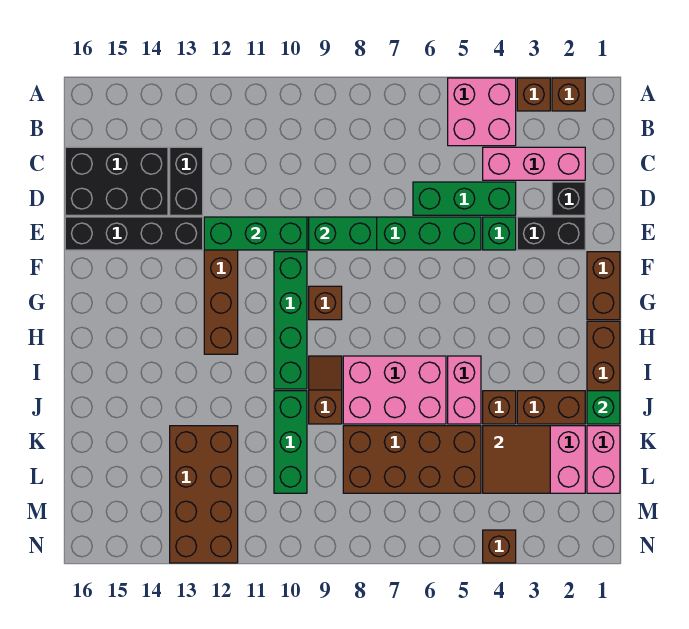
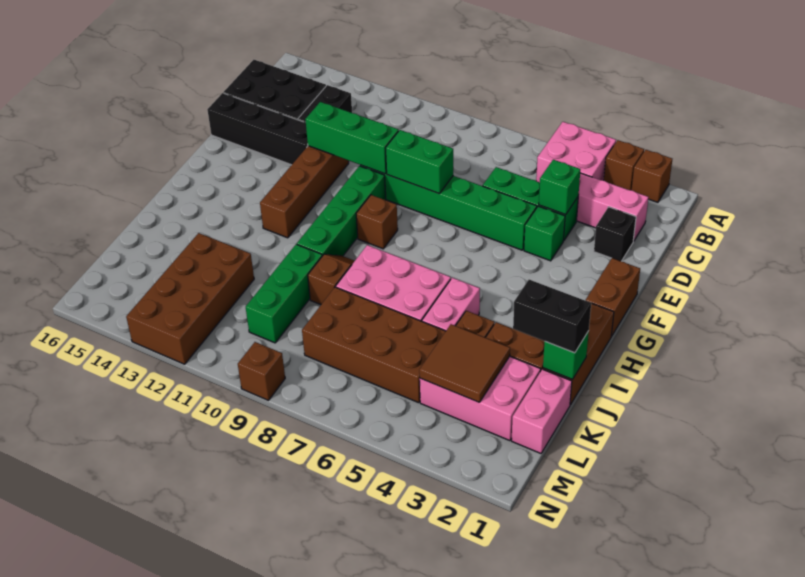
none -> green brick D4 level 2
black brick E2:E3 level 1 -> black brick J1:J2 level 3
brown brick N4 level 1 -> brown brick N9 level 1

